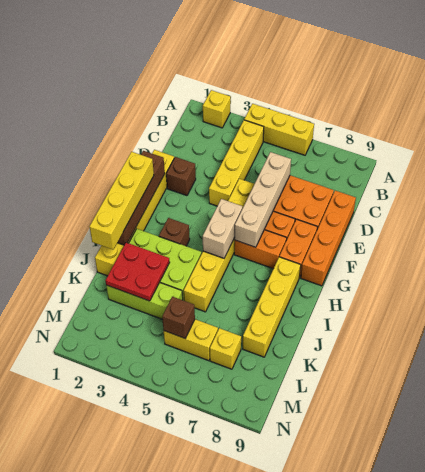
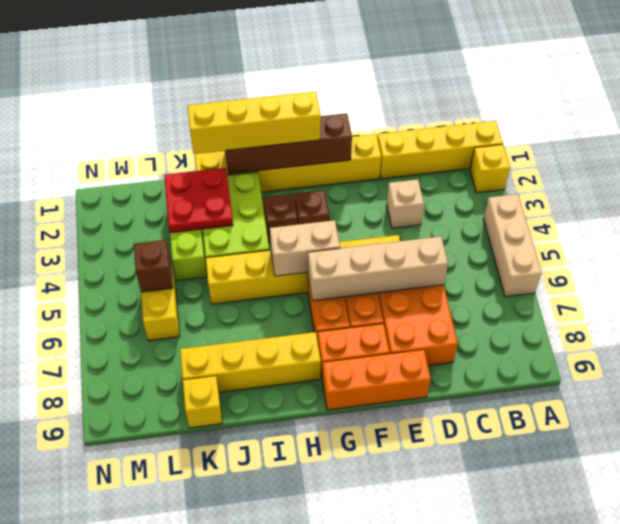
yellow brick A4:A6 level 1 -> tan brick A4:A6 level 1
yellow brick B4:E4 level 1 -> yellow brick A1:D1 level 1
none -> tan brick D3 level 1
orange brick D9:G9 level 1 -> orange brick E9:G9 level 1
brown brick E2 level 1 -> brown brick G3 level 1
yellow brick L7 level 1 -> yellow brick K9 level 1

